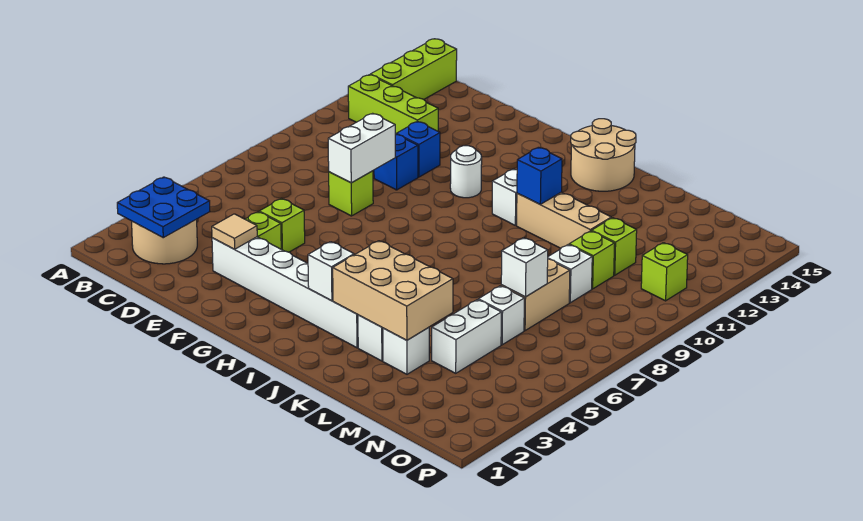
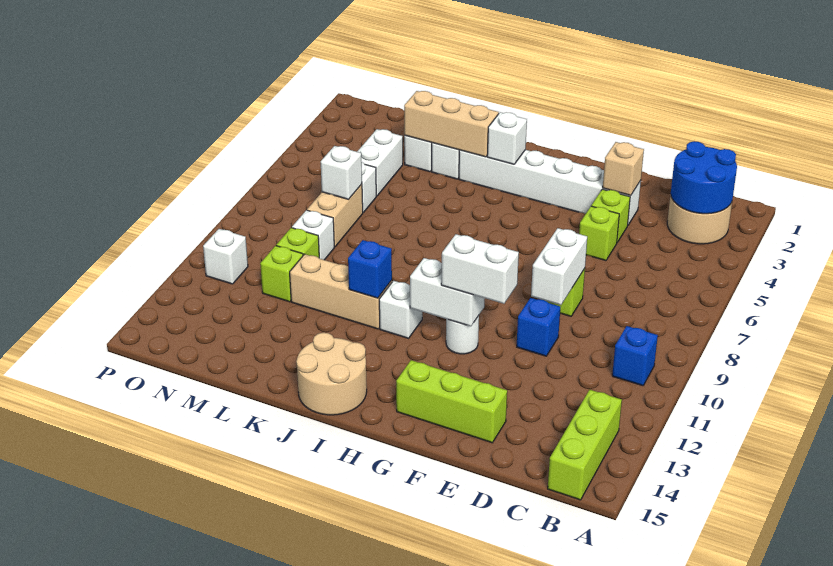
blue plate B2:C3 level 2 -> blue round brick B2:C3 level 2
lime brick B12:D12 level 1 -> lime brick E14:G14 level 1
tan tile E3 level 2 -> tan brick E3 level 2
blue brick E11 level 1 -> blue brick B10 level 1
none -> white brick F11:G11 level 3
none -> white brick G11:H11 level 2
tan brick J3:L4 level 2 -> tan brick J3:L3 level 2
lime brick O11 level 1 -> white brick O11 level 1

